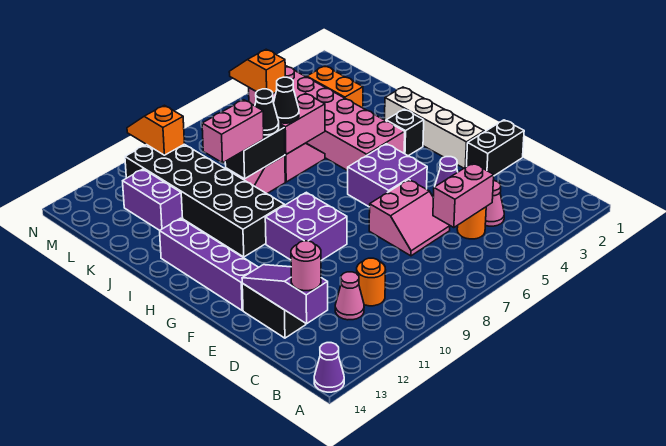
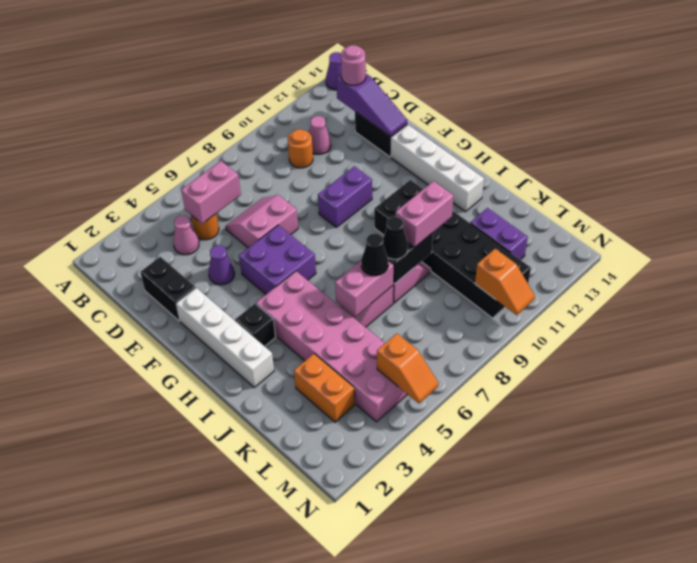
black brick E1:E2 level 1 -> black brick D2:E2 level 1
purple brick F9:G10 level 1 -> purple brick F9:F10 level 1
purple brick F13:I13 level 1 -> white brick F13:I13 level 1

